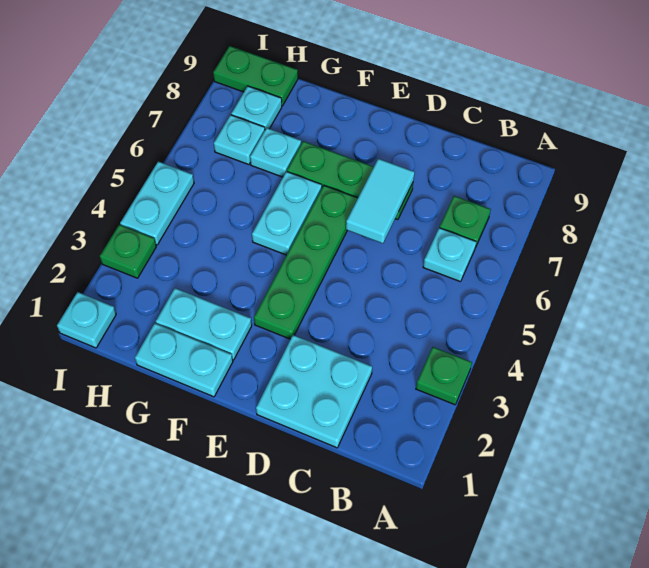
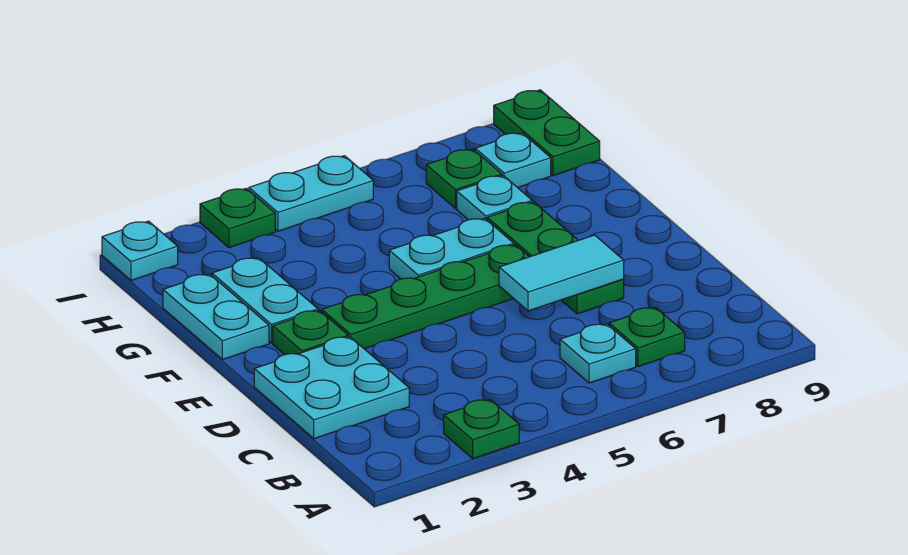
none -> green plate E2 level 1
cyan plate H7 level 1 -> green plate H7 level 1

